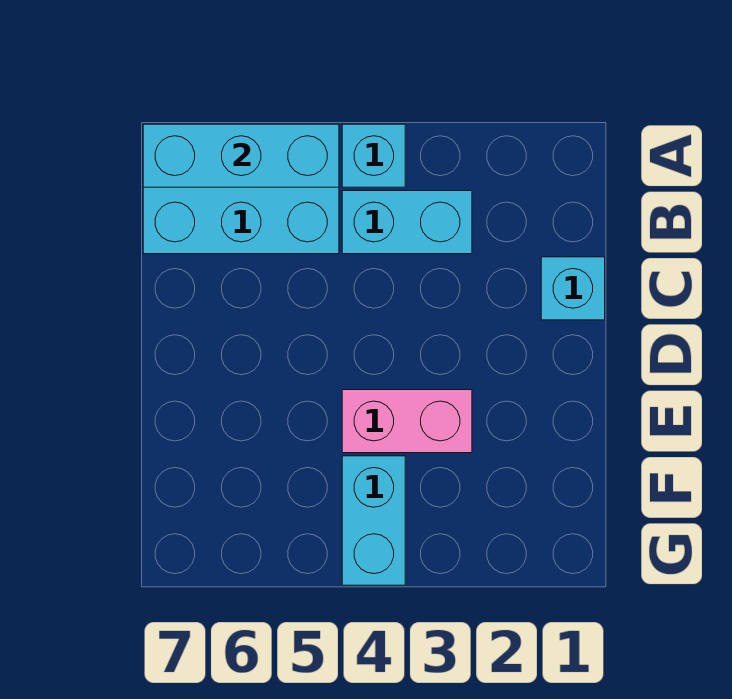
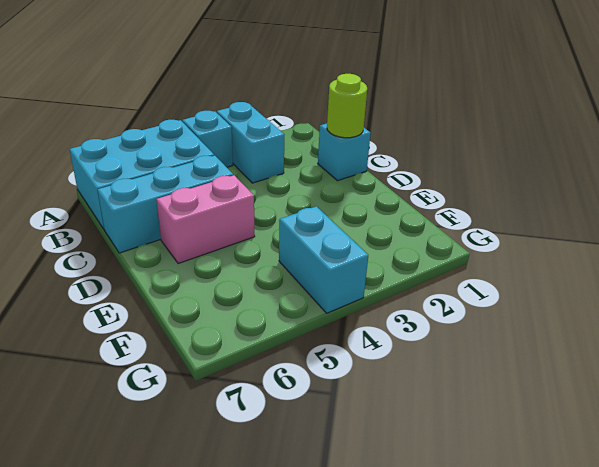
cyan brick A5:A7 level 2 -> cyan brick C5:C7 level 1
cyan brick B3:B4 level 1 -> cyan brick A3:B3 level 1
none -> lime round brick C1 level 2
pink brick E3:E4 level 1 -> pink brick D5:D6 level 1

